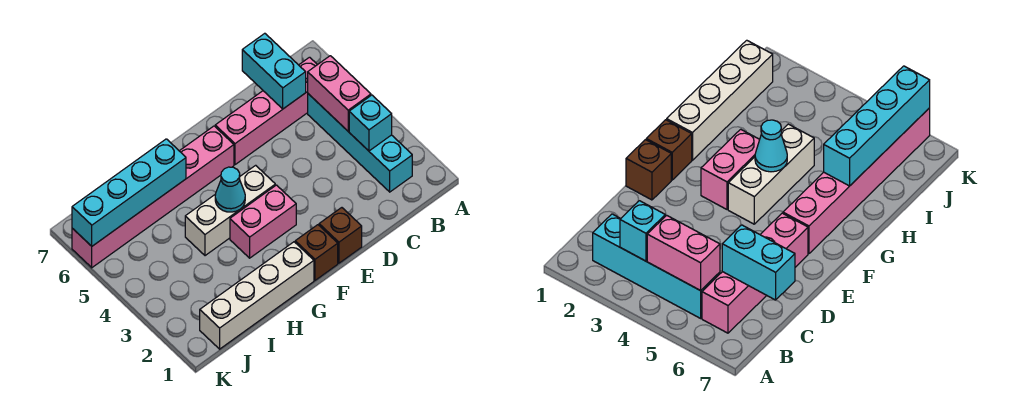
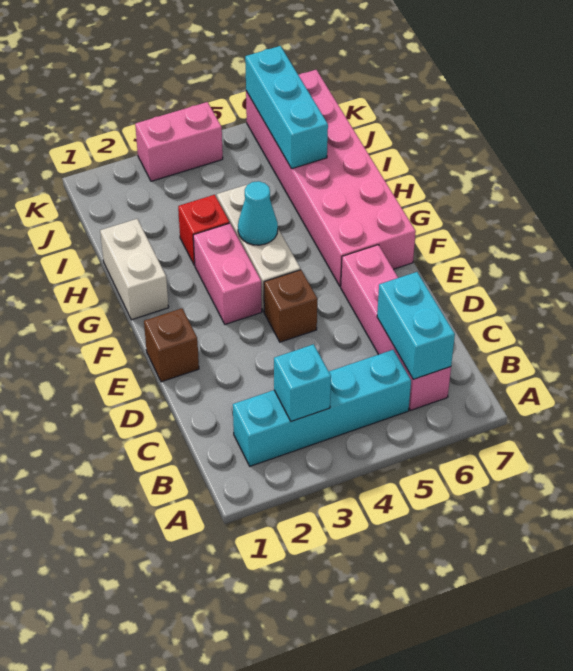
pink brick B4:B5 level 2 -> pink brick K3:K4 level 1
cyan brick C6:C7 level 2 -> cyan brick B6:C6 level 2
brown brick F1 level 1 -> brown brick E4 level 1
pink brick F6:K6 level 1 -> pink brick F6:K7 level 1
white brick G1:J1 level 1 -> white brick G1:H1 level 1
none -> red brick H3 level 1
cyan brick H6:K6 level 2 -> cyan brick I6:K6 level 2

